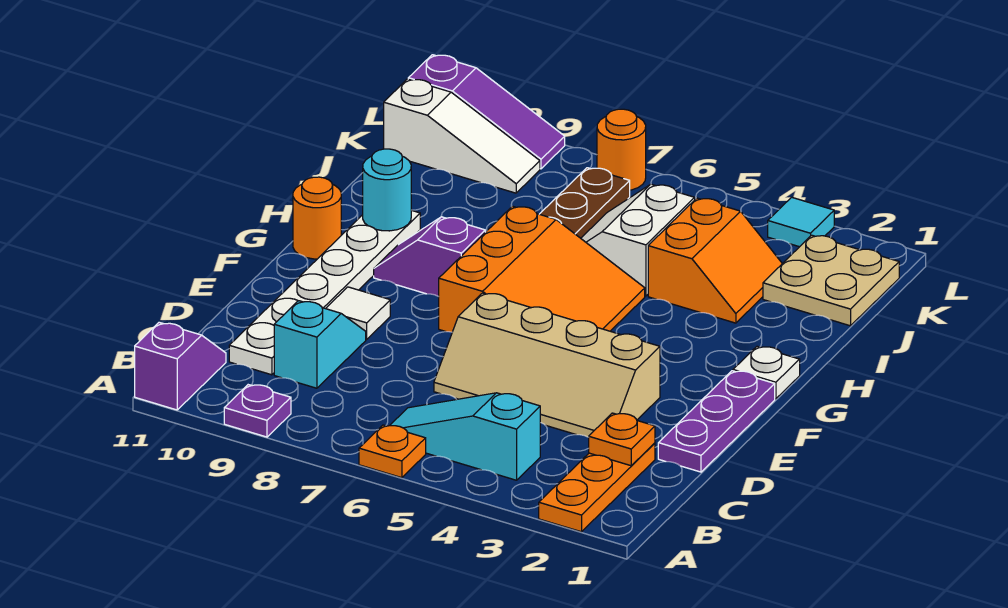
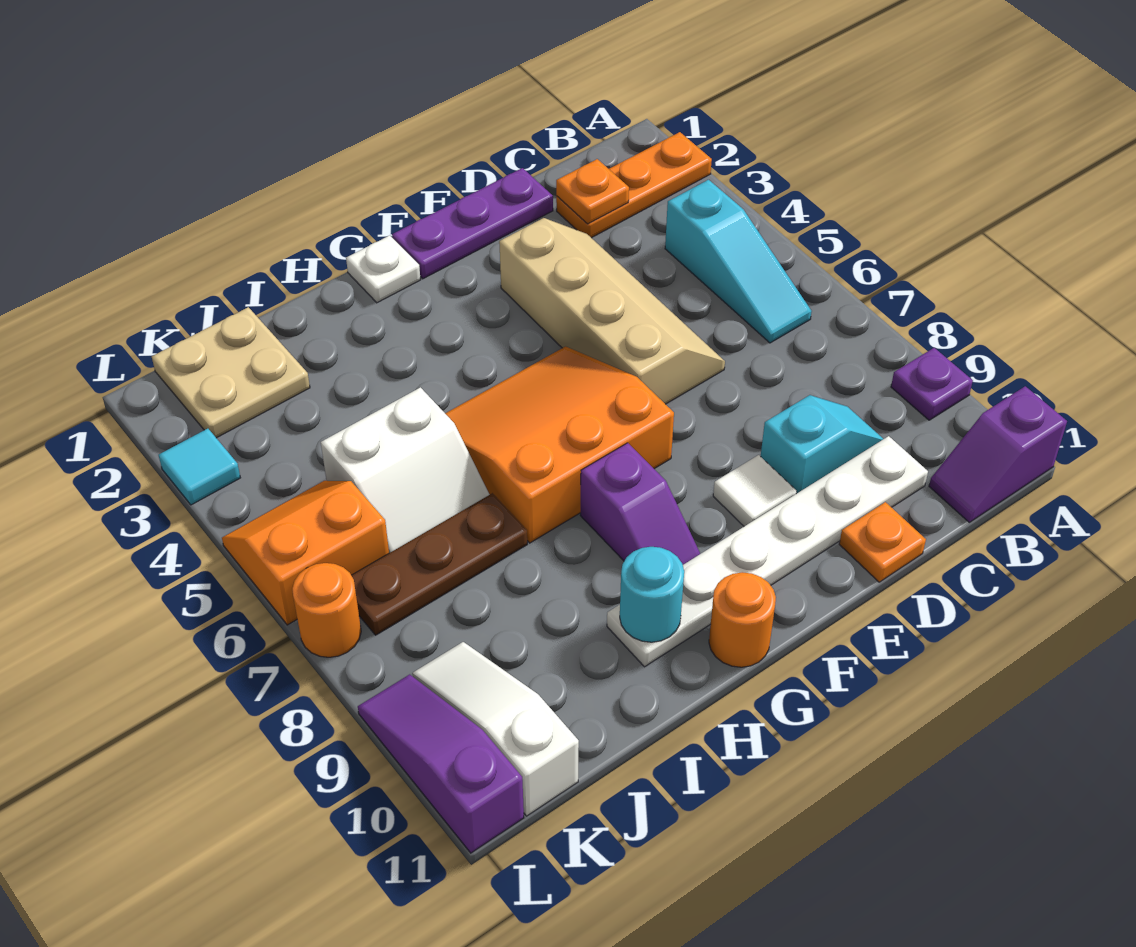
orange plate A6 level 1 -> orange plate D11 level 1
cyan slope C9:D9 level 1 top C -> cyan slope C9:D9 level 1 top D
orange slope I3:J4 level 1 top 4 -> orange slope K5:L6 level 1 top 6

